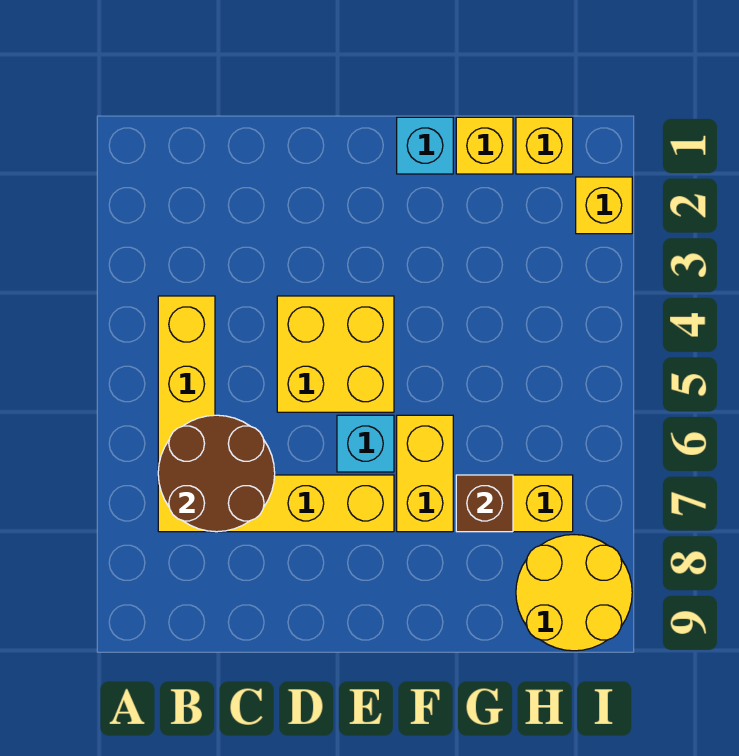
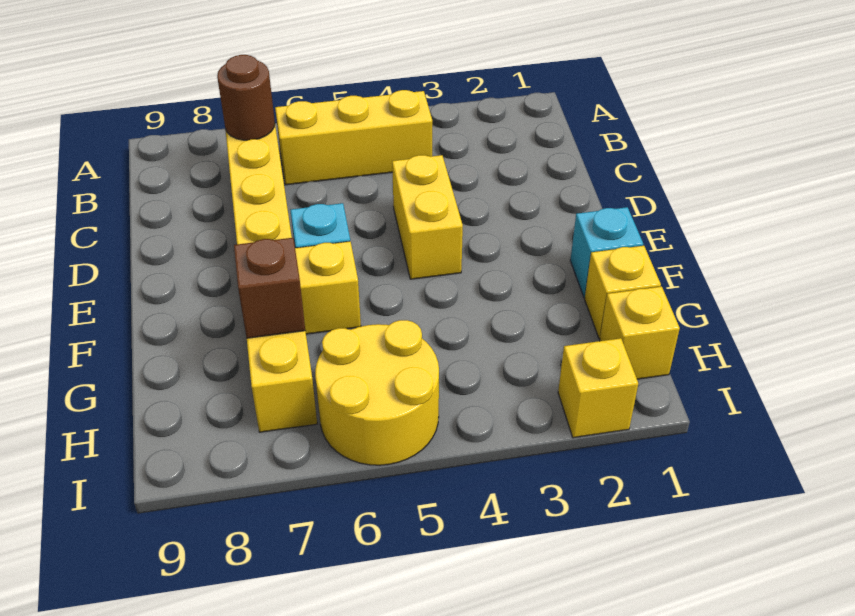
brown round brick B6:C7 level 2 -> brown round brick B7 level 2
yellow brick D4:E5 level 1 -> yellow brick D4:E4 level 1
yellow round brick H8:I9 level 1 -> yellow round brick H5:I6 level 1

